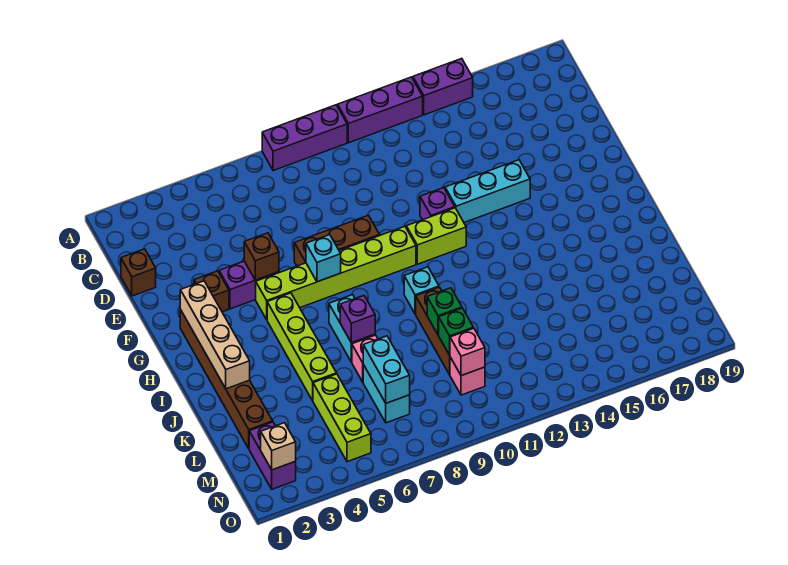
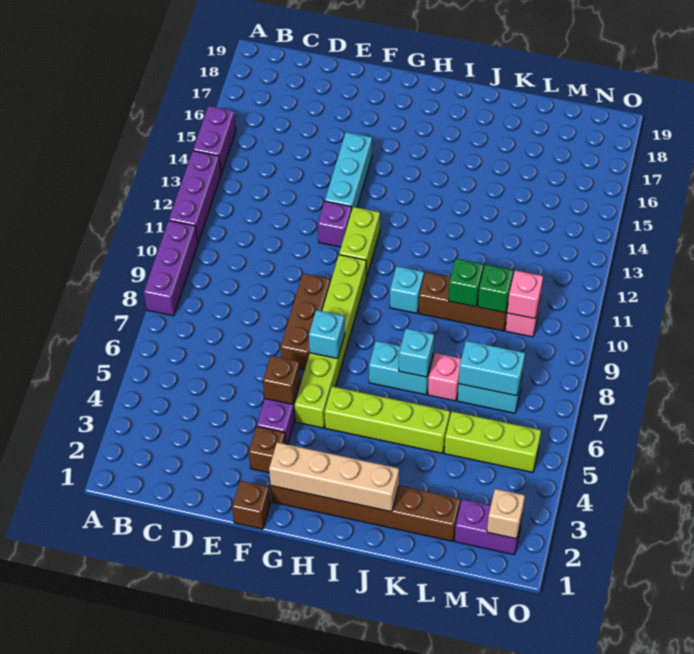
brown brick D1 level 1 -> brown brick F1 level 1
purple brick J7 level 2 -> cyan brick J7 level 2

